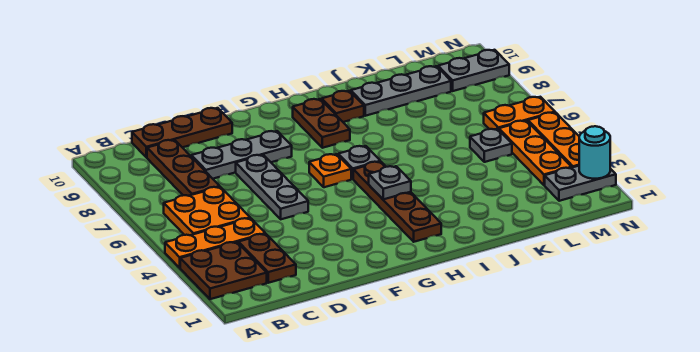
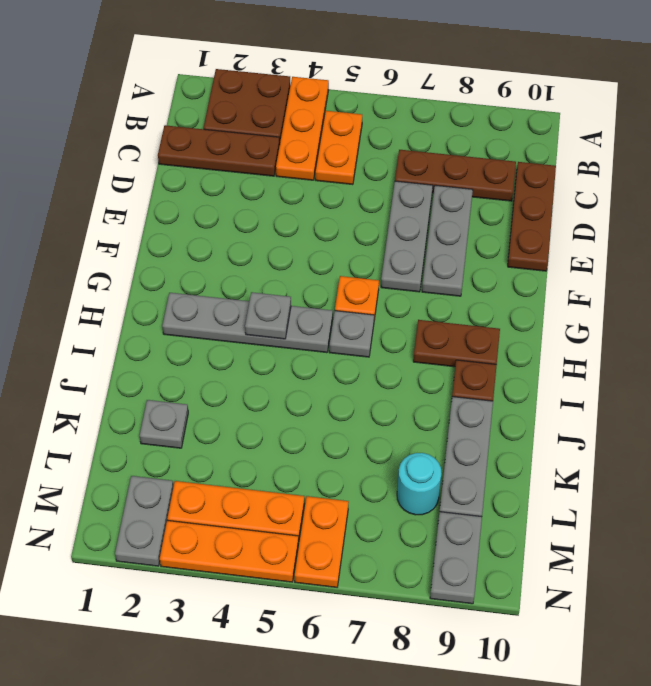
orange plate B5:C6 level 1 -> orange plate B5:C5 level 1
brown plate C2:C3 level 1 -> brown plate C1:C3 level 1
grey plate E5:E7 level 1 -> grey plate D7:F7 level 1
brown plate H2:H5 level 1 -> grey plate H2:H5 level 1
grey plate L5 level 1 -> grey plate K2 level 1
cyan round brick N2 level 2 -> cyan round brick L8 level 1

